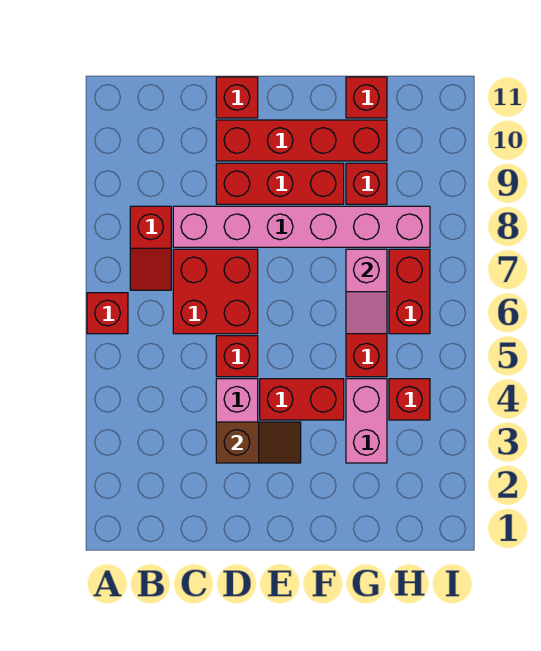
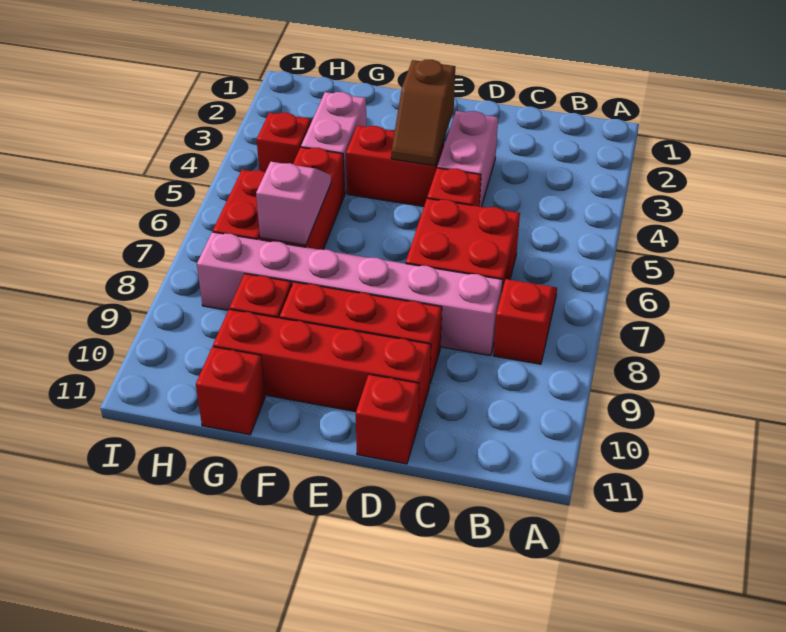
red brick A6 level 1 -> none
brown slope D3:E3 level 2 top D -> brown slope E3:E4 level 2 top 3

